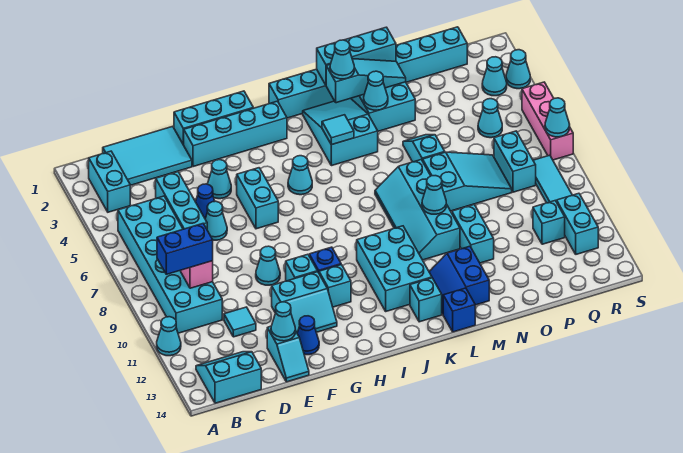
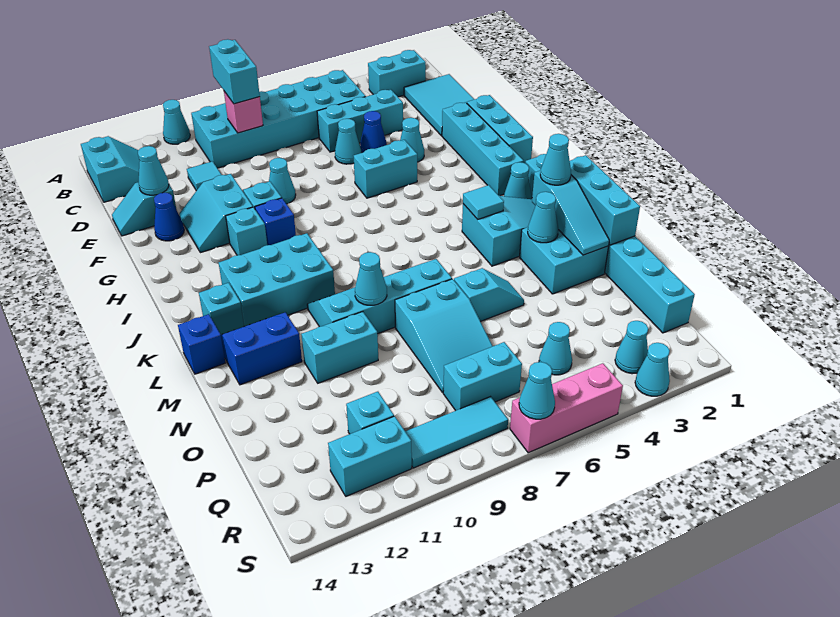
blue brick B9:C9 level 3 -> cyan brick B9:C9 level 3
cyan cone I5 level 1 -> cyan cone J2 level 1

